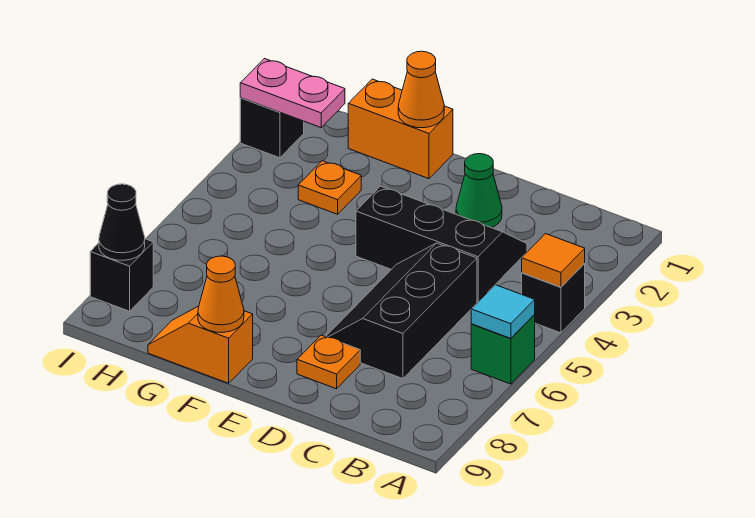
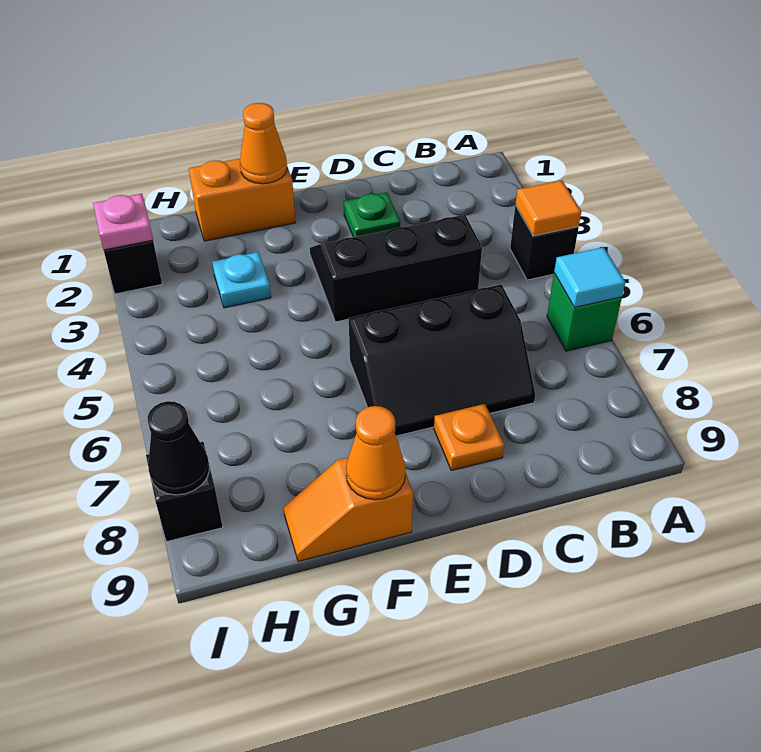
black slope C5:D7 level 1 top C -> black slope C6:E7 level 1 top 6
green cone D2 level 1 -> green plate D2 level 1
orange plate G3 level 1 -> cyan plate G3 level 1
pink plate H2:I2 level 2 -> pink plate I2 level 2

